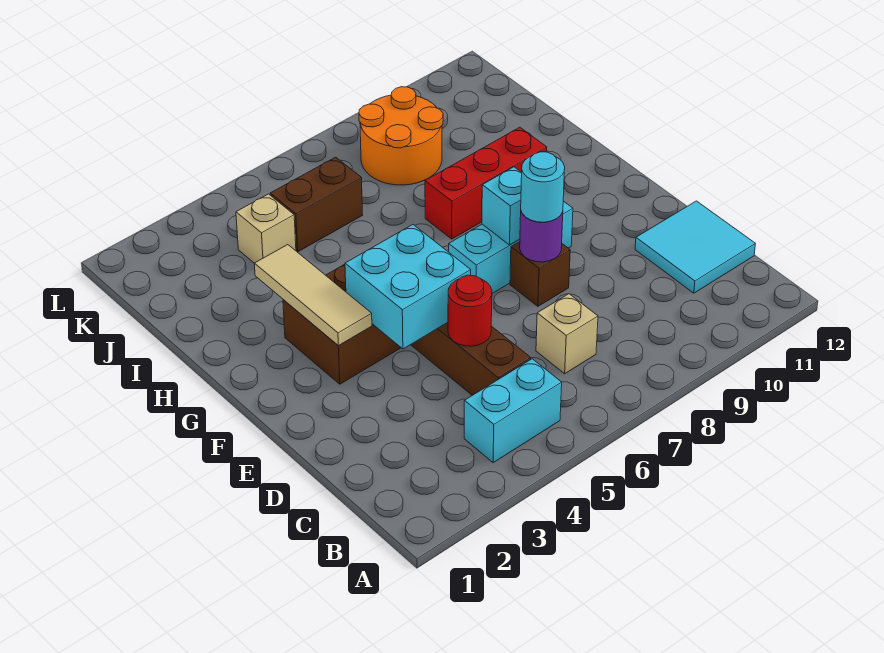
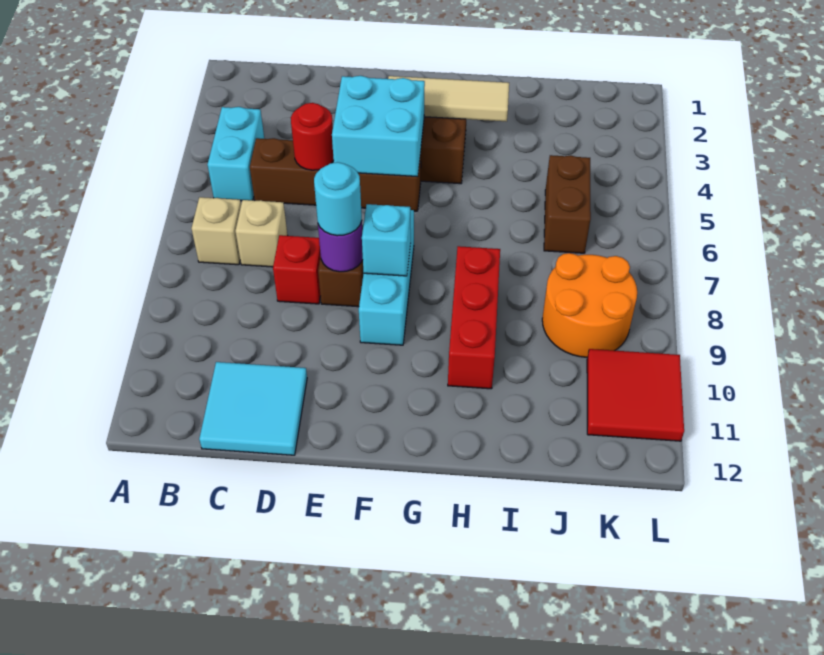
none -> red brick D8 level 1
tan brick J4 level 1 -> tan brick B7 level 1
none -> red tile K10:L11 level 1

